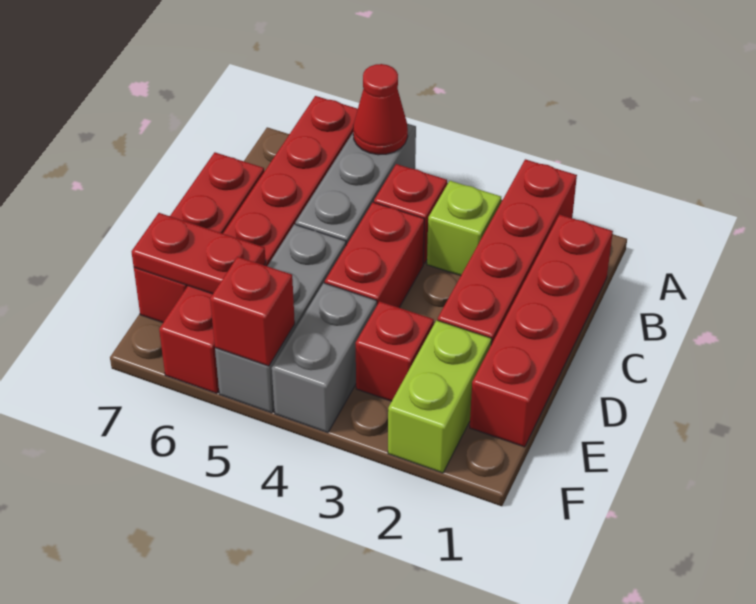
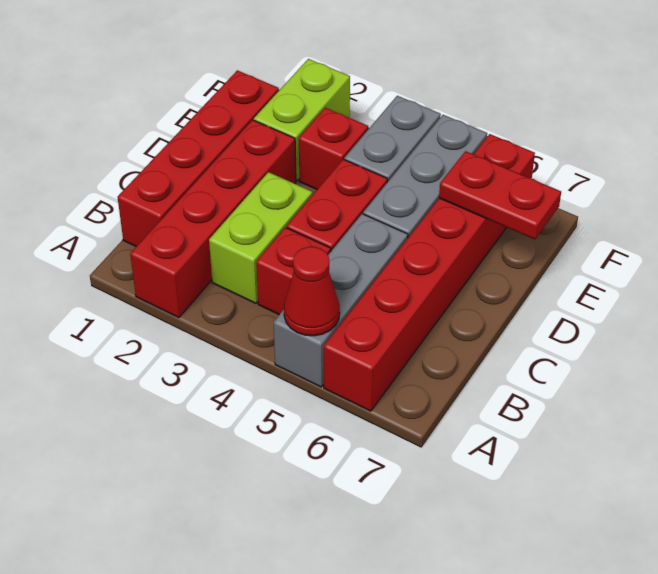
lime brick B3 level 1 -> lime brick B3:C3 level 1
red brick C7:E7 level 1 -> none
red brick F5 level 2 -> none

